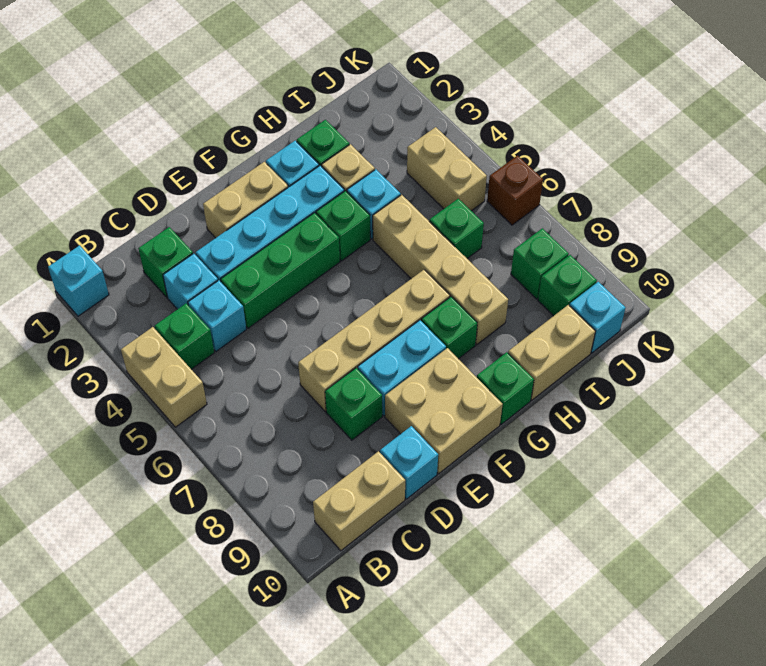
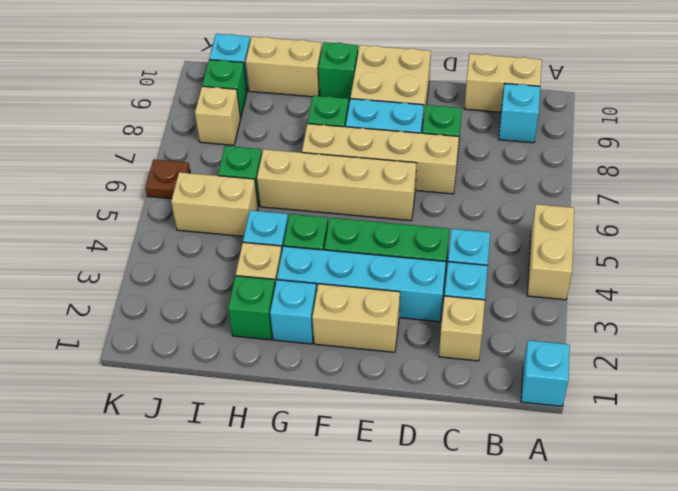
green brick B4 level 1 -> none
green brick C2 level 1 -> tan brick C2 level 1
cyan brick D10 level 1 -> cyan brick B9 level 1
tan brick H5:H8 level 1 -> tan brick E6:H6 level 1
tan brick J4:J5 level 1 -> tan brick I5:J5 level 1
green brick J8 level 1 -> tan brick J8 level 1
brown brick K6 level 1 -> brown plate K6 level 1

